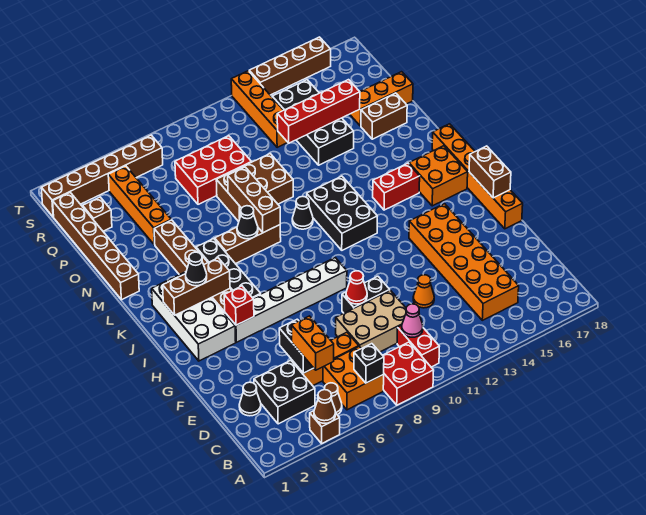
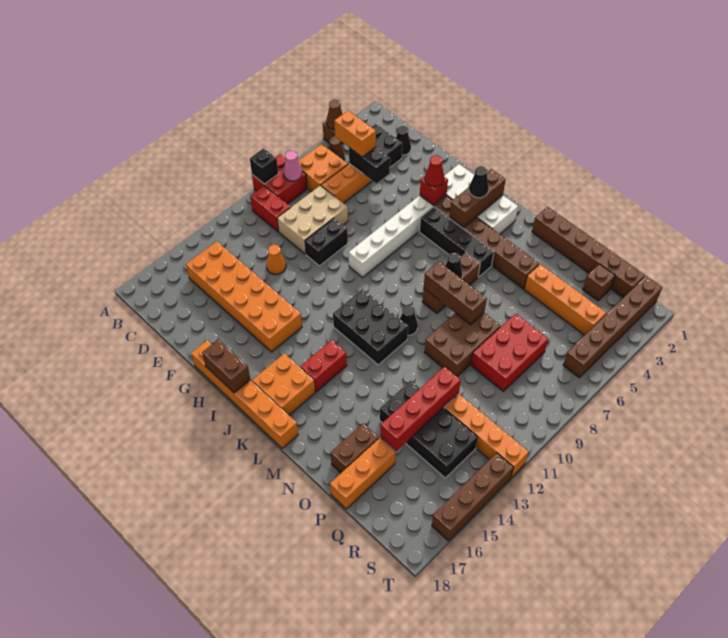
black brick B7 level 2 -> black brick A9 level 2
pink cone C10 level 2 -> pink cone B8 level 2
red cone F9 level 2 -> red cone H4 level 3

